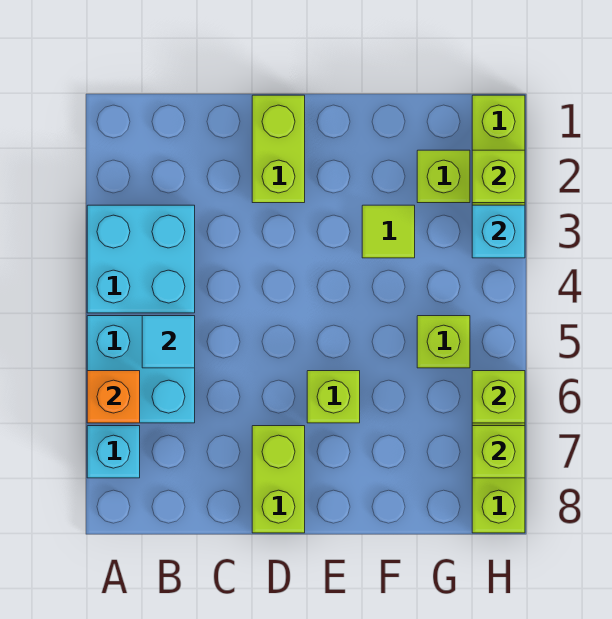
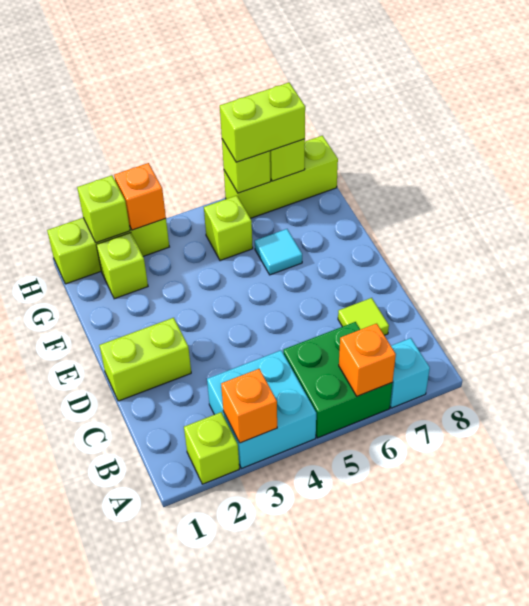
none -> orange brick A3 level 2
cyan brick A5:B6 level 1 -> green brick A5:B6 level 1
cyan tile B5 level 2 -> cyan tile F6 level 1
lime brick D7:D8 level 1 -> lime brick H6:H7 level 3
lime brick E6 level 1 -> lime brick A2 level 1
lime tile F3 level 1 -> lime tile C7 level 1
cyan brick H3 level 2 -> orange brick H3 level 2

